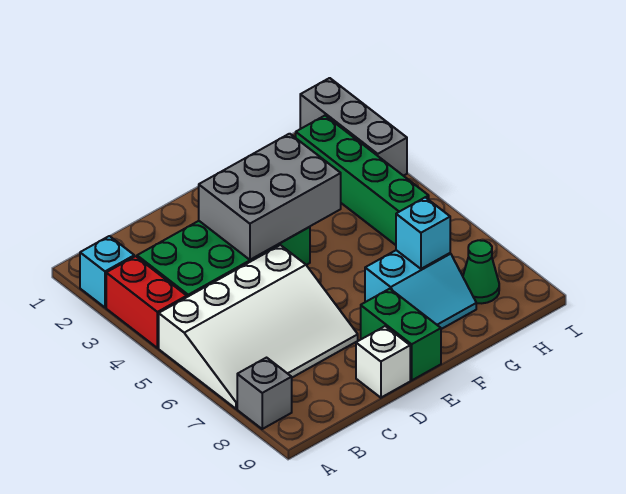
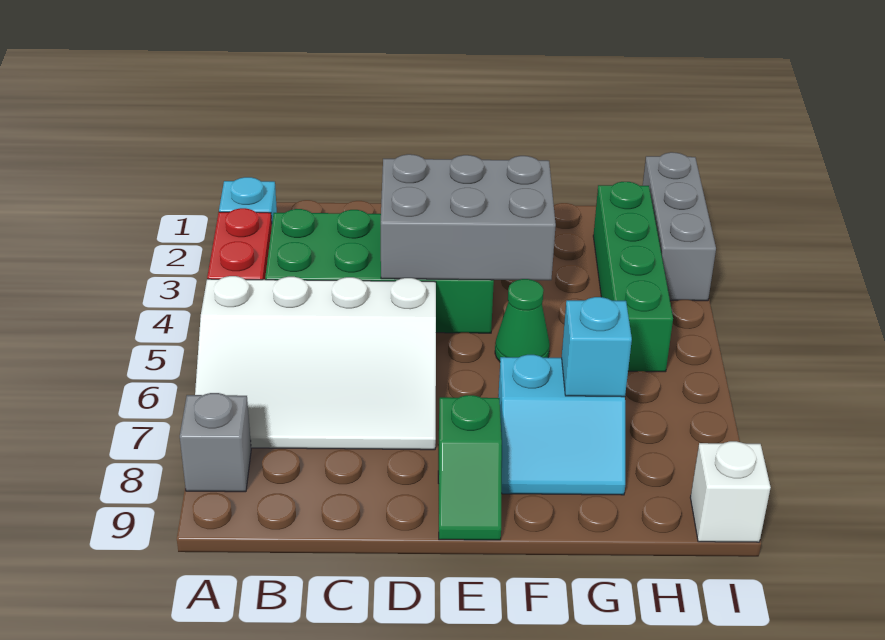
white brick D9 level 1 -> white brick I9 level 1
green brick E8:E9 level 1 -> green slope E8:E9 level 1 top 8
green cone H8 level 1 -> green cone F5 level 1

